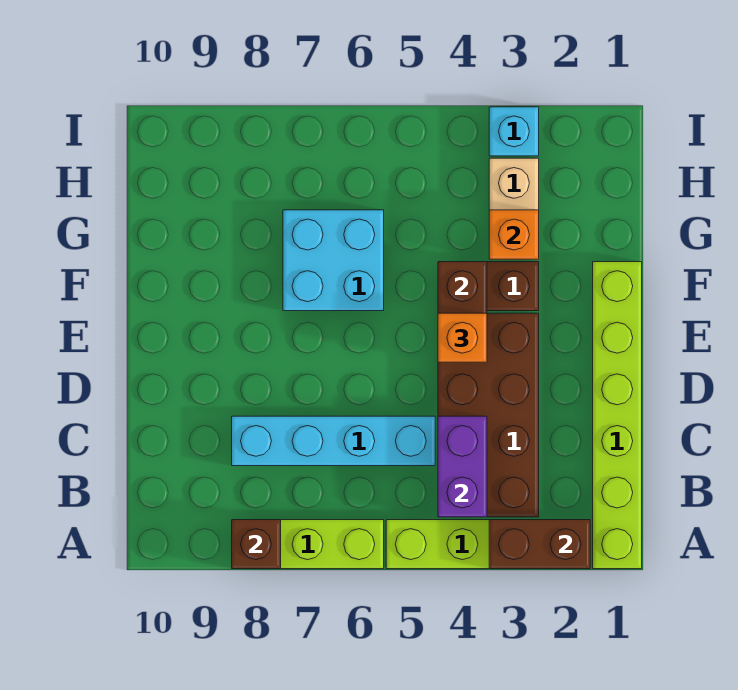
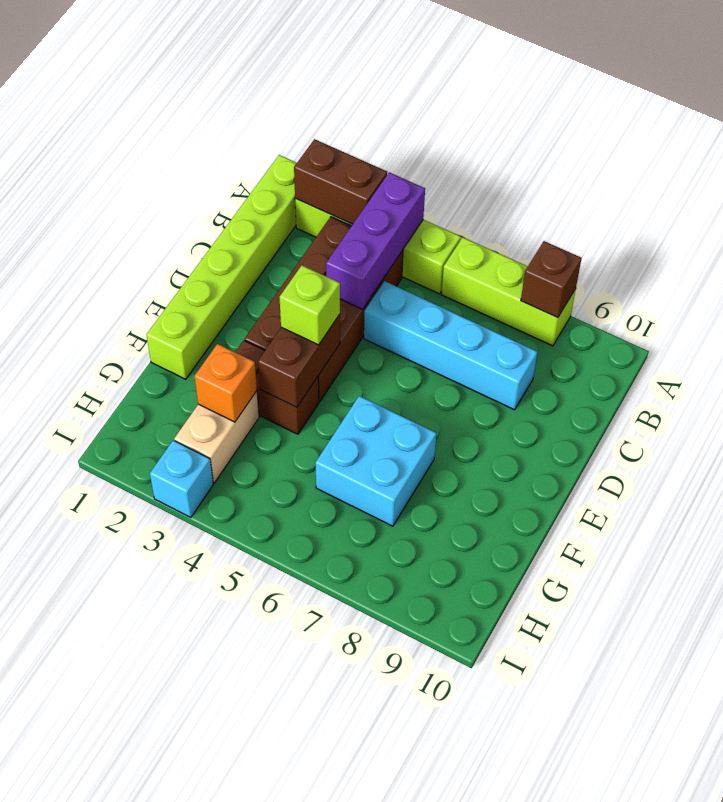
purple brick B4:C4 level 2 -> purple brick A4:C4 level 2
orange brick E4 level 3 -> lime brick E4 level 3

